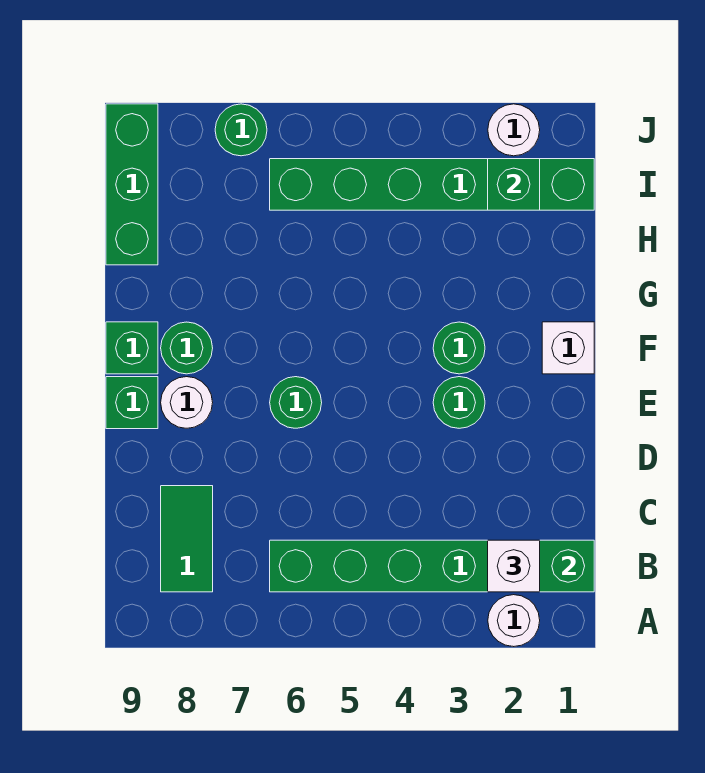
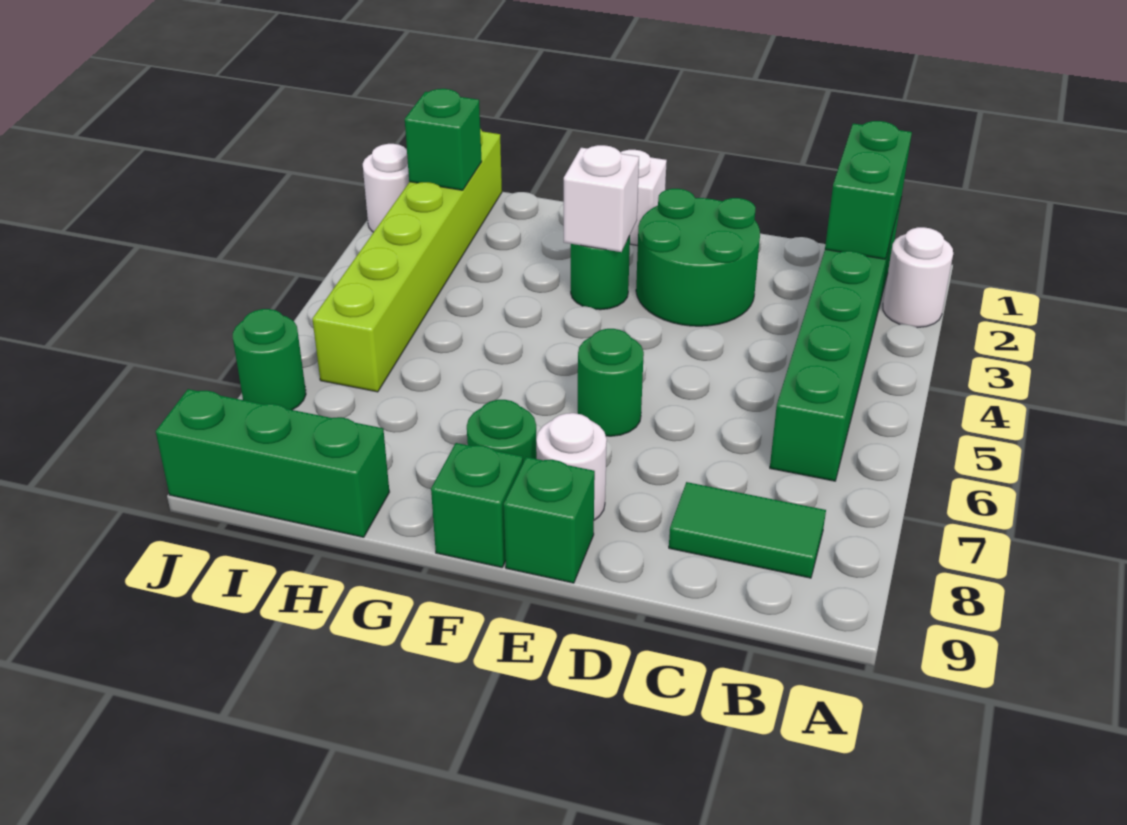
white brick B2 level 3 -> white brick F3 level 2
green round brick E3 level 1 -> green round brick D2:E3 level 1
green brick I1:I6 level 1 -> lime brick I1:I6 level 1

